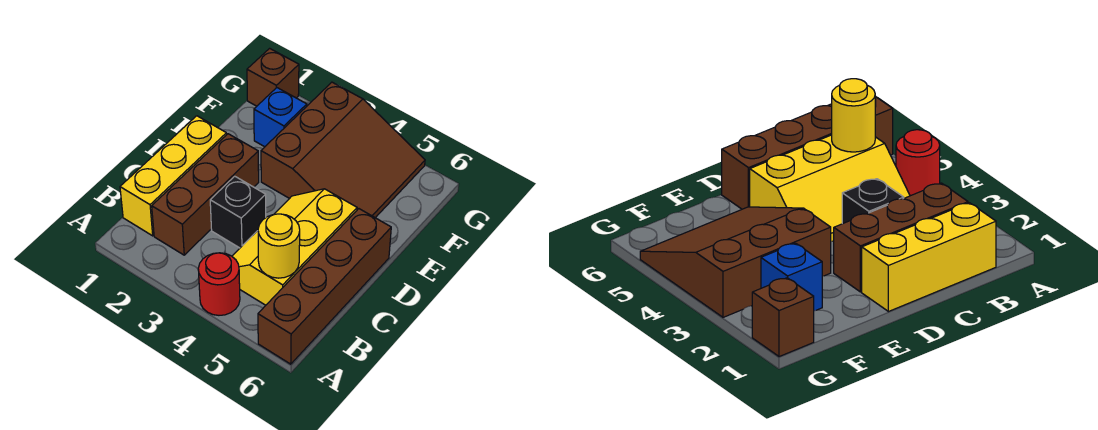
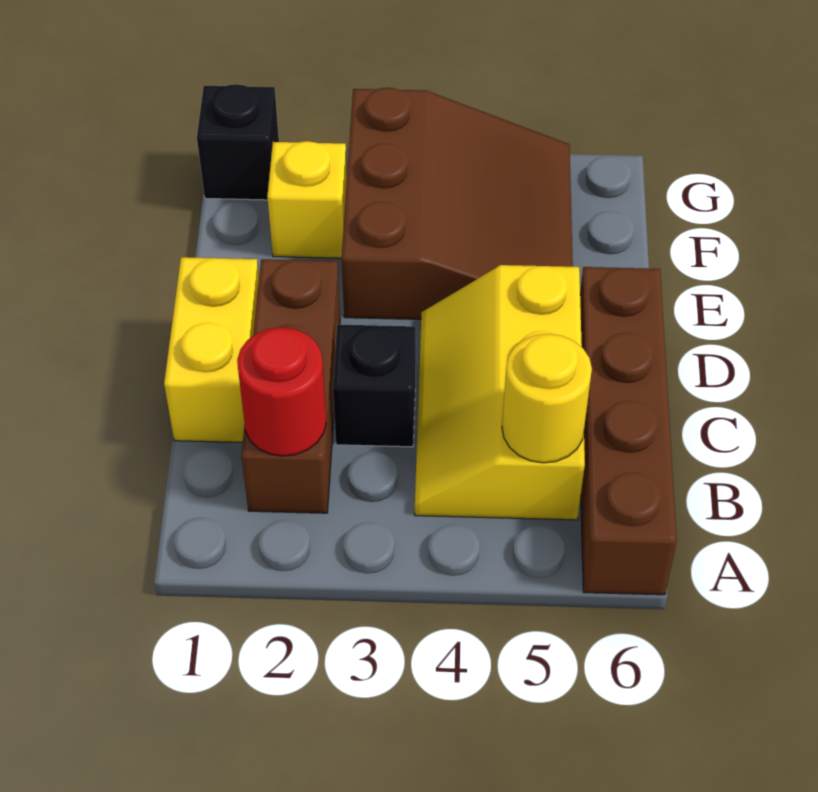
red round brick A4 level 1 -> red round brick B2 level 2
yellow brick B1:D1 level 1 -> yellow brick C1:D1 level 1
blue brick F2 level 1 -> yellow brick F2 level 1
brown brick G1 level 1 -> black brick G1 level 1

